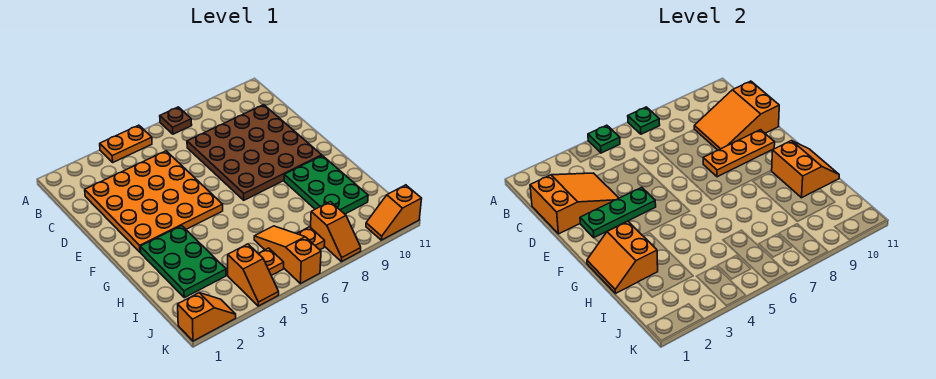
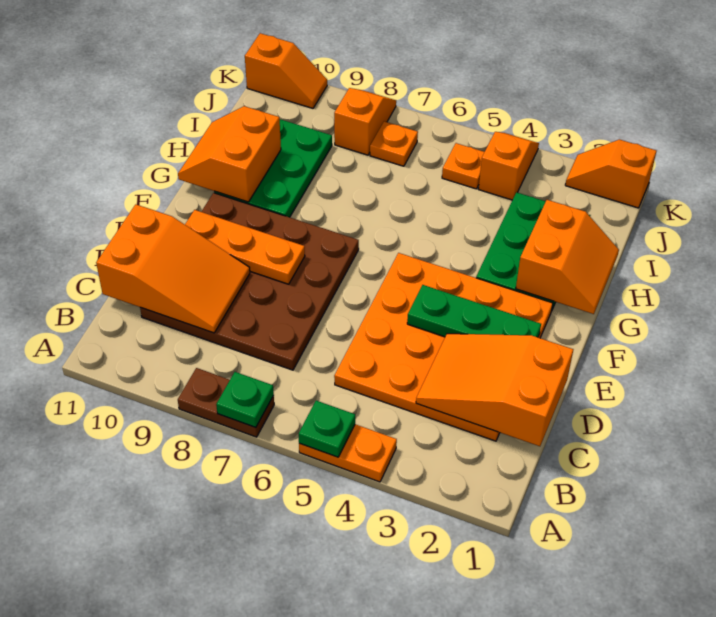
brown plate A7 level 1 -> brown plate A7:A8 level 1
orange slope I6:K6 level 1 top K -> none

